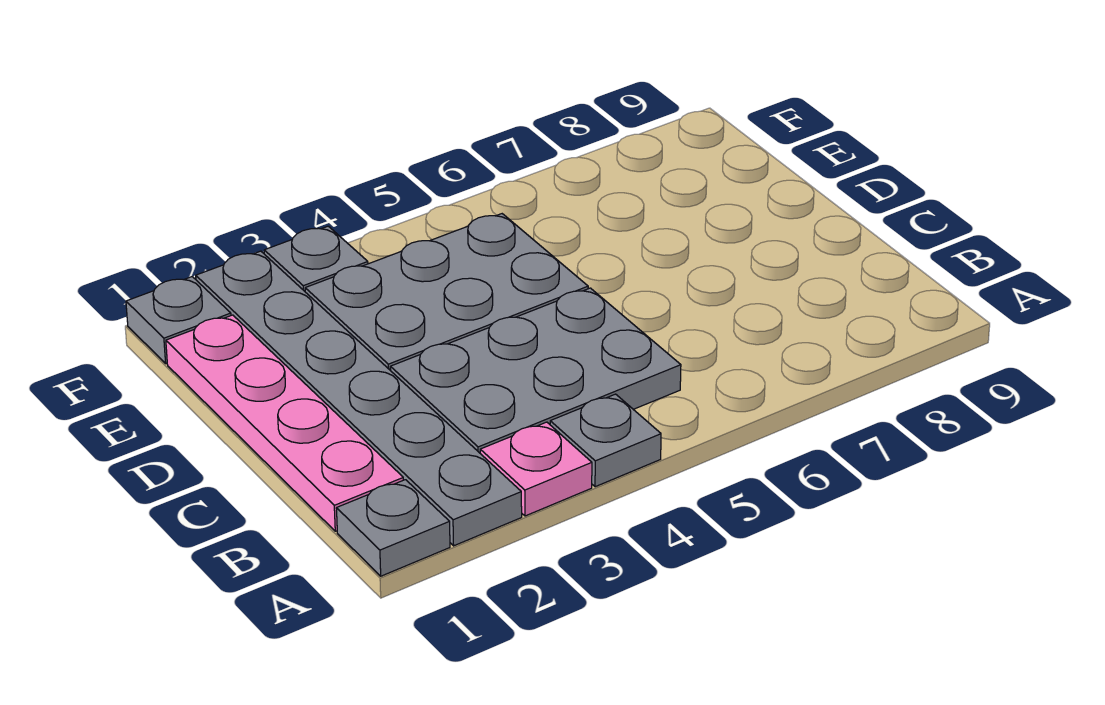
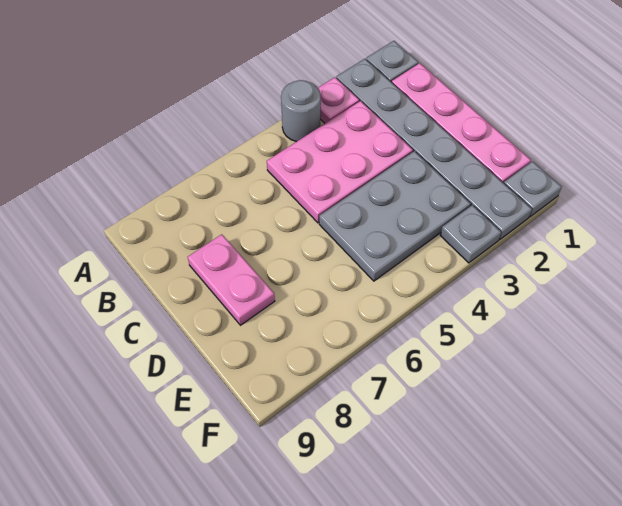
grey plate A4 level 1 -> grey round brick A4 level 1
grey plate B3:C5 level 1 -> pink plate B3:C5 level 1
none -> pink plate C8:D8 level 1

